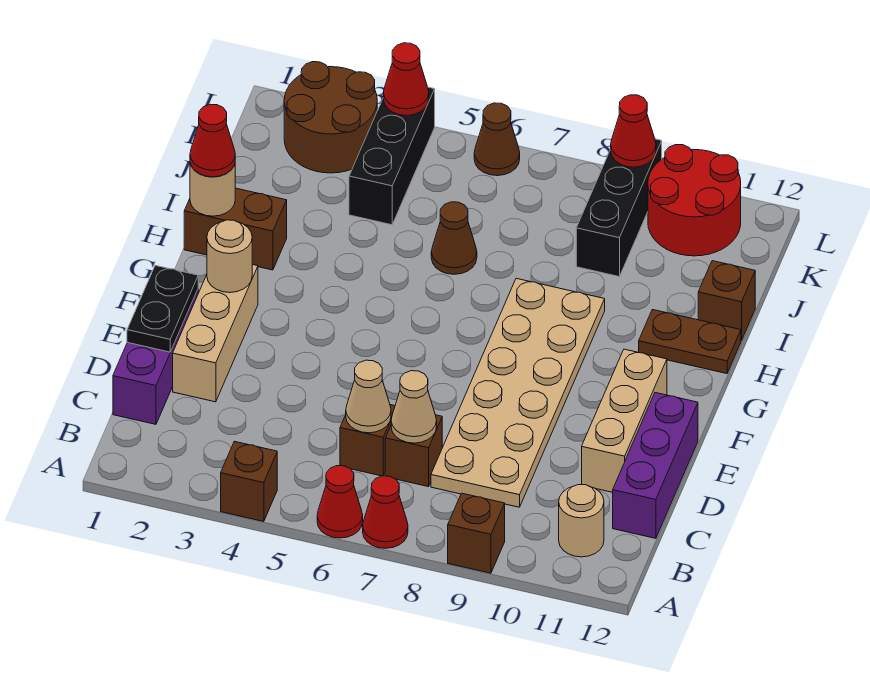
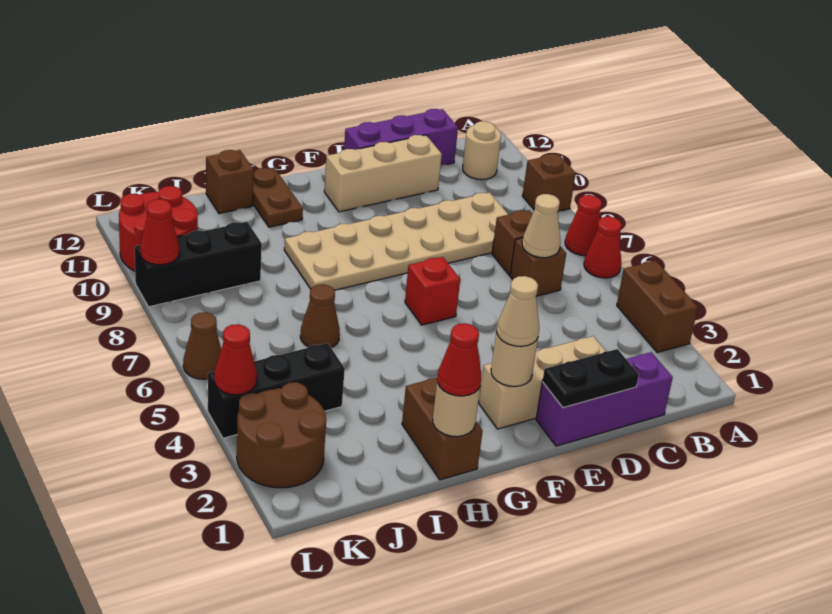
brown brick A4 level 1 -> brown brick A3:A4 level 1
tan cone C7 level 2 -> tan cone F2 level 3
none -> red brick F6 level 1

